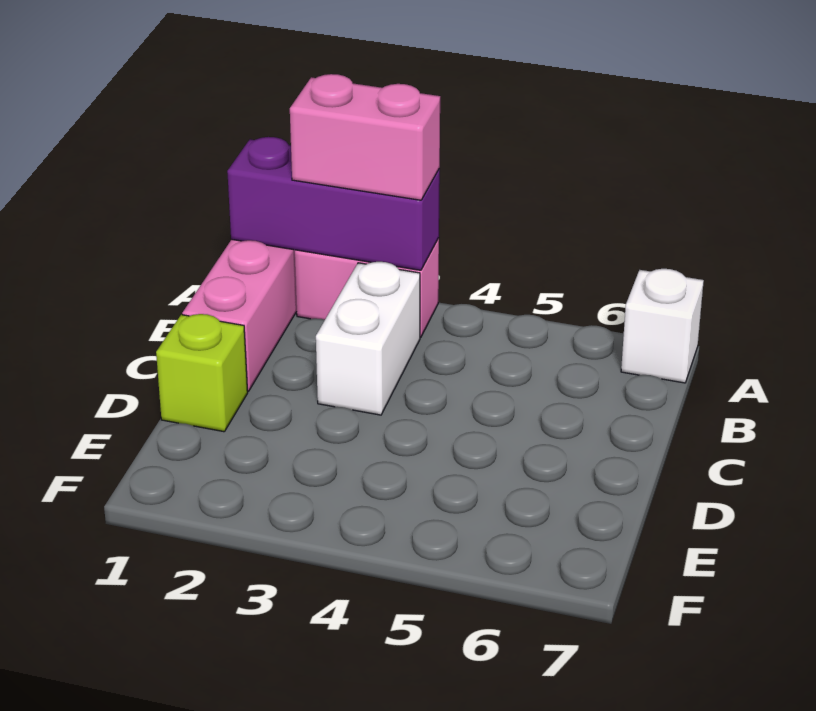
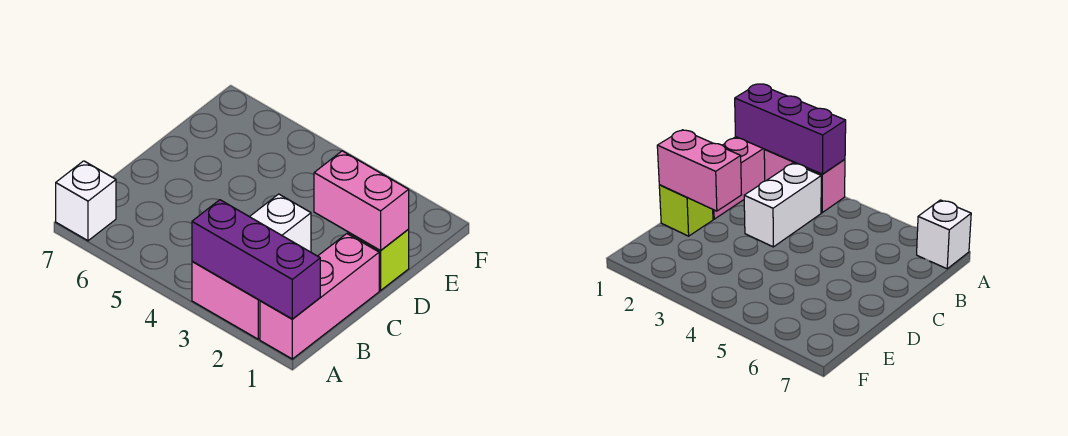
pink brick A2:A3 level 3 -> pink brick D1:D2 level 2

